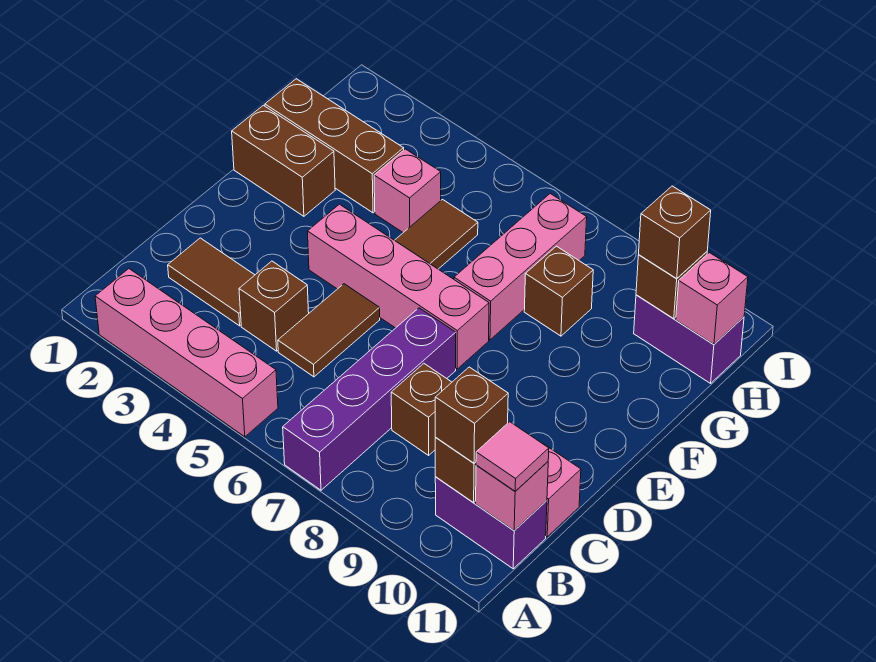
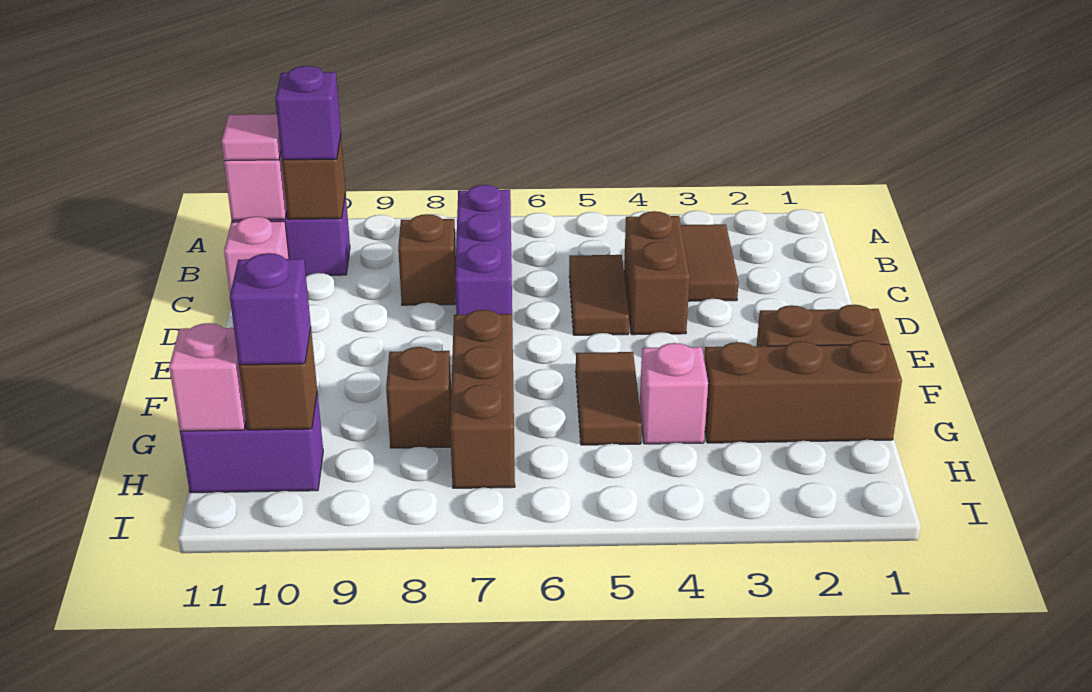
pink brick A2:A5 level 1 -> none
purple brick A7:D7 level 1 -> purple brick B7:D7 level 1
brown brick B10 level 3 -> purple brick B10 level 3
brown tile C2:C3 level 1 -> brown tile B3:C3 level 1
brown brick C4 level 1 -> brown brick C4:D4 level 1
pink brick E4:E7 level 1 -> none
pink brick F7:H7 level 1 -> brown brick F7:H7 level 1
brown brick H10 level 3 -> purple brick H10 level 3

